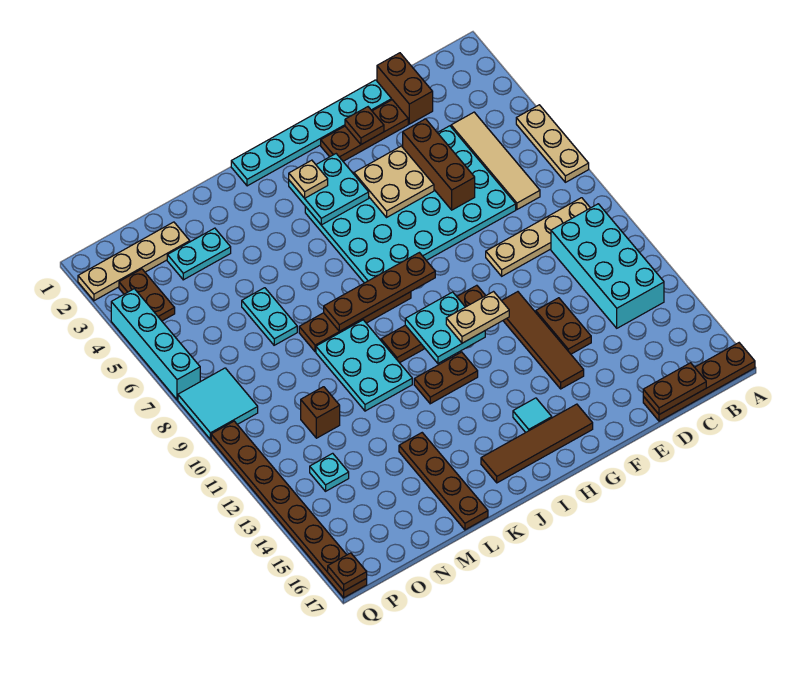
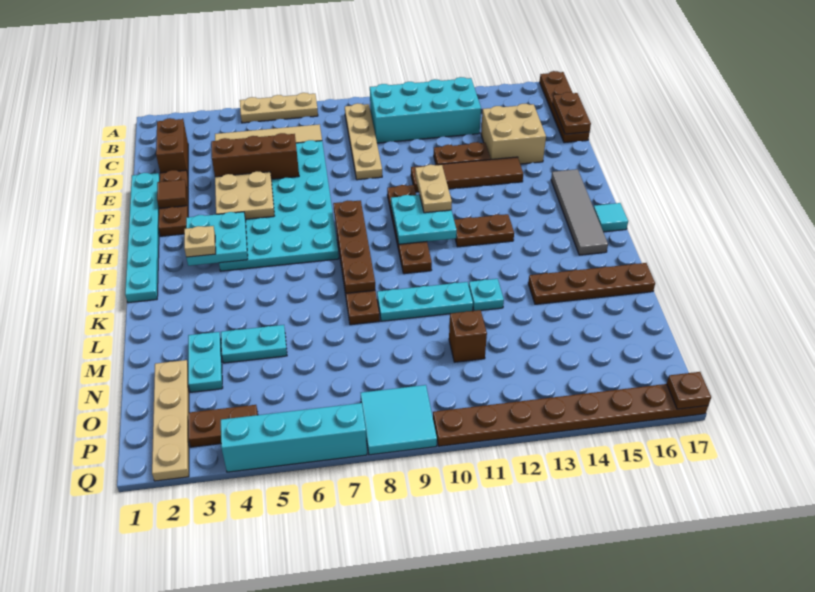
brown brick D1:D2 level 1 -> brown brick C2:D2 level 1
none -> tan brick D14:E15 level 1
brown plate F2 level 2 -> brown tile F2 level 2
brown tile G16:J16 level 1 -> grey tile G16:J16 level 1
cyan tile H15 level 1 -> cyan tile I17 level 1
brown plate I12:J12 level 1 -> brown plate I12:I13 level 1
cyan plate K9:L11 level 1 -> cyan plate L9:L11 level 1
cyan plate M6:M7 level 1 -> cyan plate M4:M5 level 1
cyan plate O13 level 1 -> cyan plate L12 level 1

